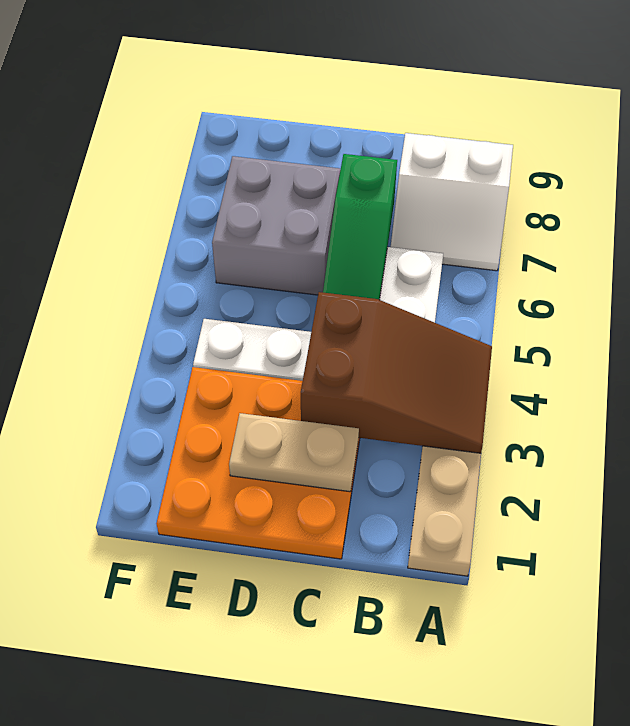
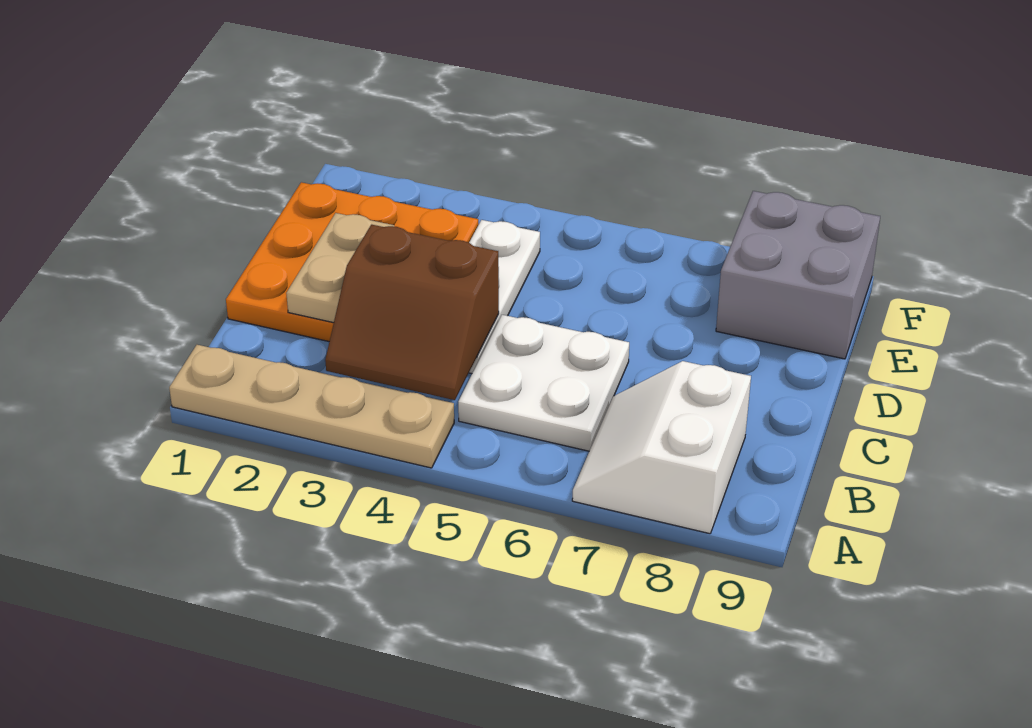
brown slope A3:C4 level 2 top C -> brown slope B3:C4 level 2 top C
green slope C5:C7 level 2 top 7 -> none
grey brick D6:E7 level 1 -> grey brick E8:F9 level 1

